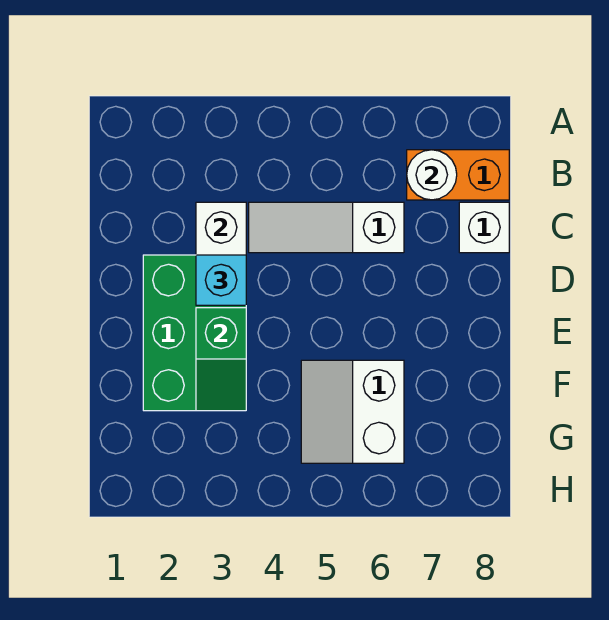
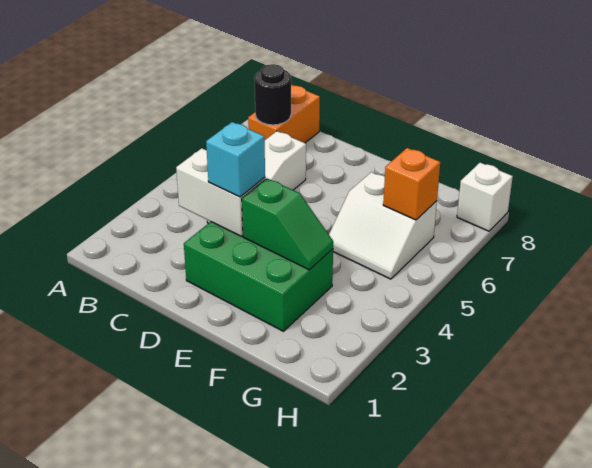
white round brick B7 level 2 -> black round brick B7 level 2
white brick C8 level 1 -> white brick H8 level 1
none -> orange brick G6 level 2

